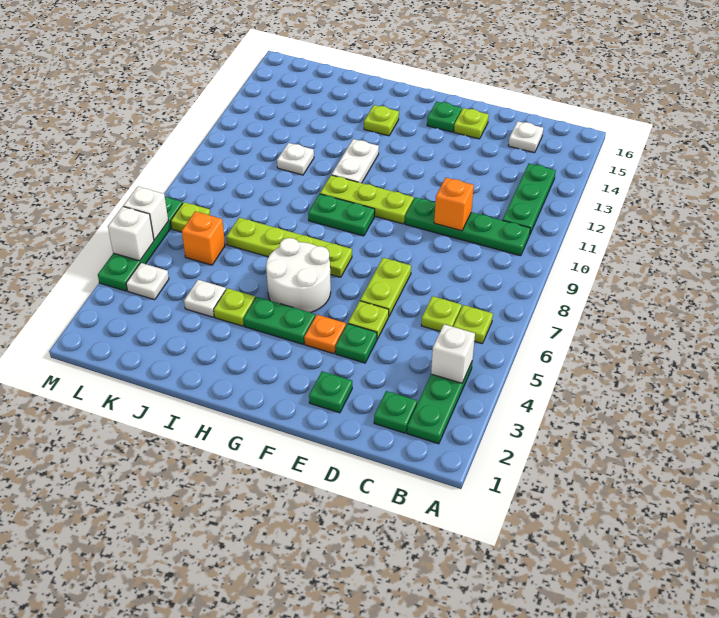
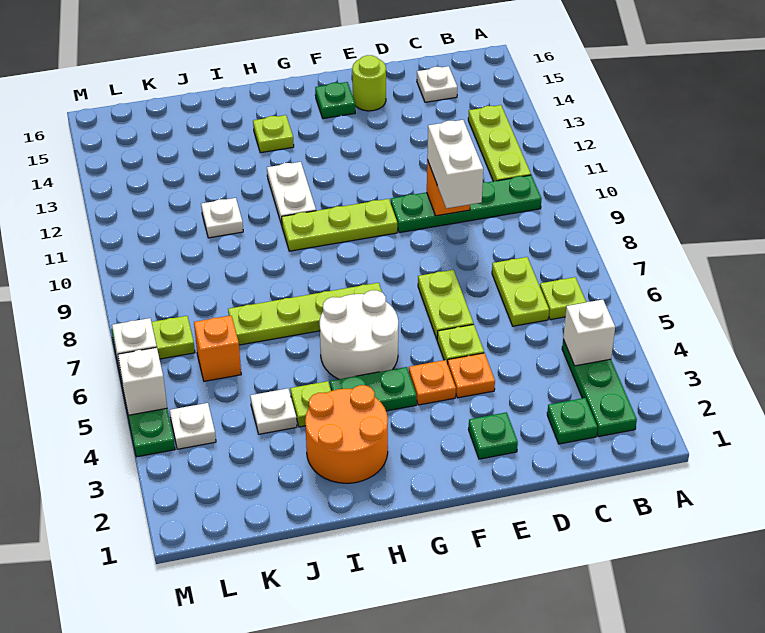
green plate B11:B13 level 1 -> lime plate B11:B13 level 1
lime plate C6 level 1 -> lime plate C6:C7 level 1
none -> white brick D9:D10 level 3
green plate E4 level 1 -> orange plate E4 level 1
lime plate E15 level 1 -> lime round brick E15 level 1
green plate G9:H9 level 1 -> none
none -> orange round brick H2:I3 level 1

